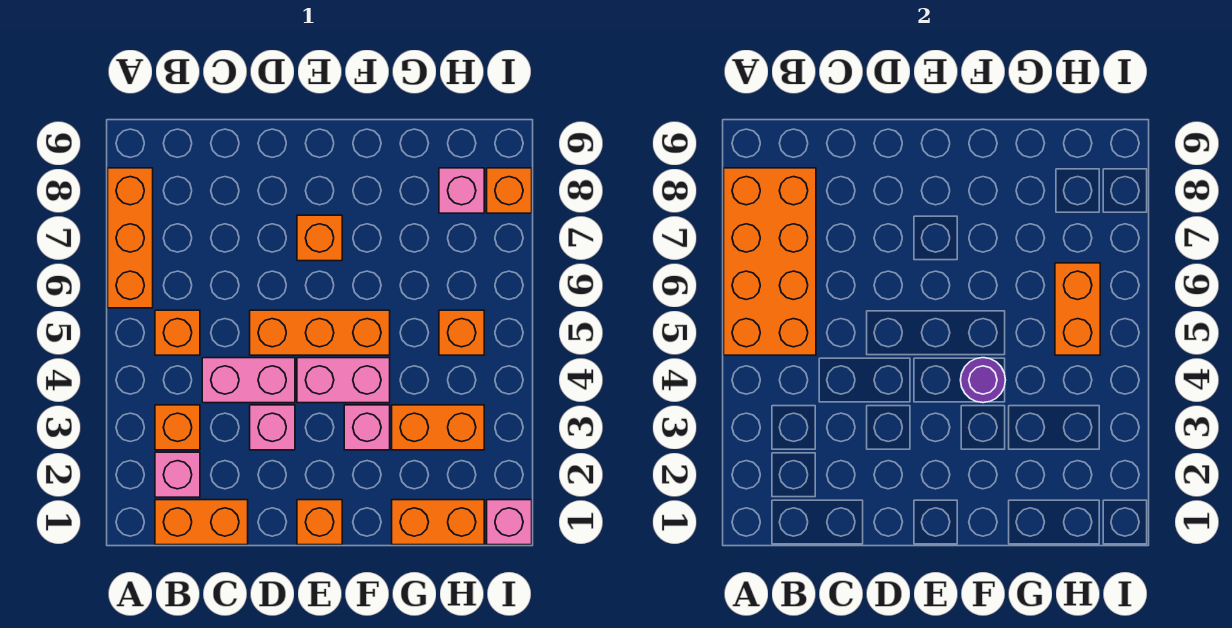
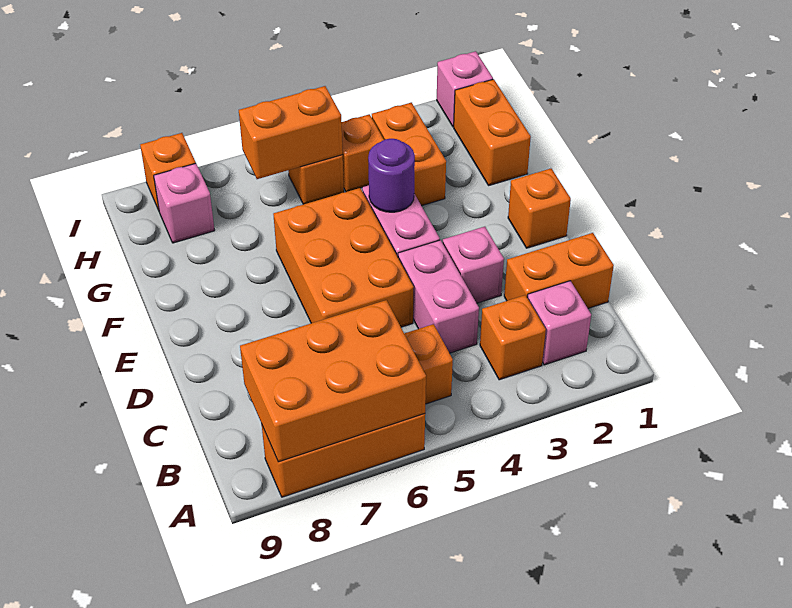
orange brick A5:B8 level 2 -> orange brick A6:B8 level 2
orange brick B1:C1 level 1 -> orange brick C1:C2 level 1
orange brick D5:F5 level 1 -> orange brick D5:F6 level 1
orange brick E7 level 1 -> orange brick H4 level 1
pink brick F3 level 1 -> none

